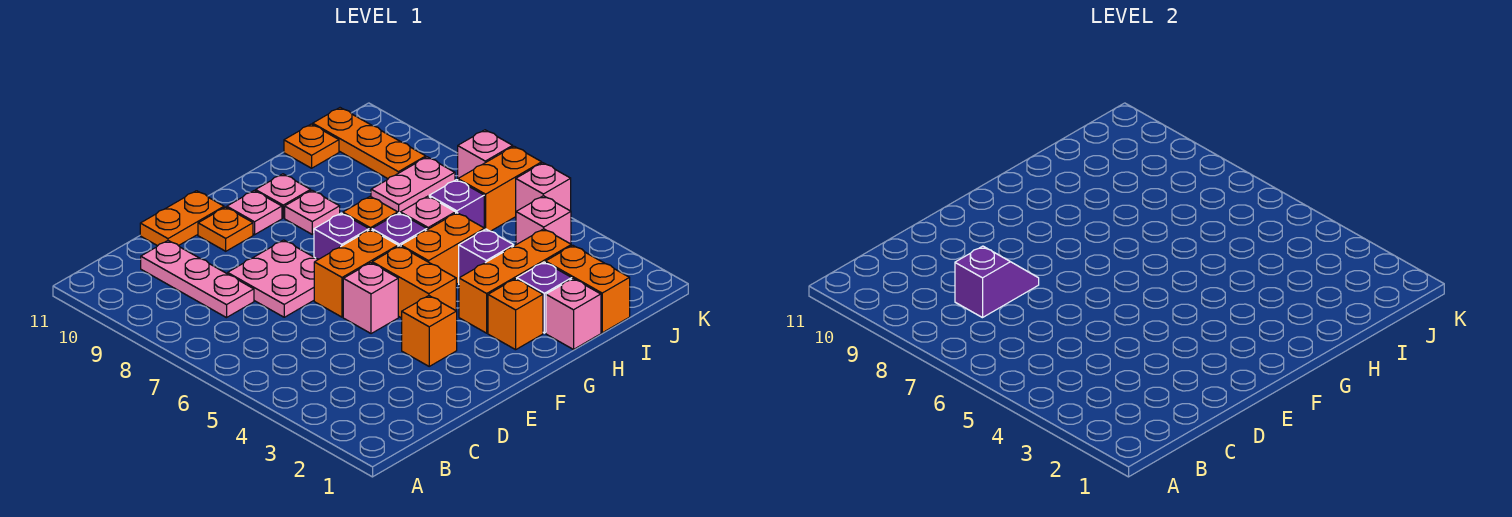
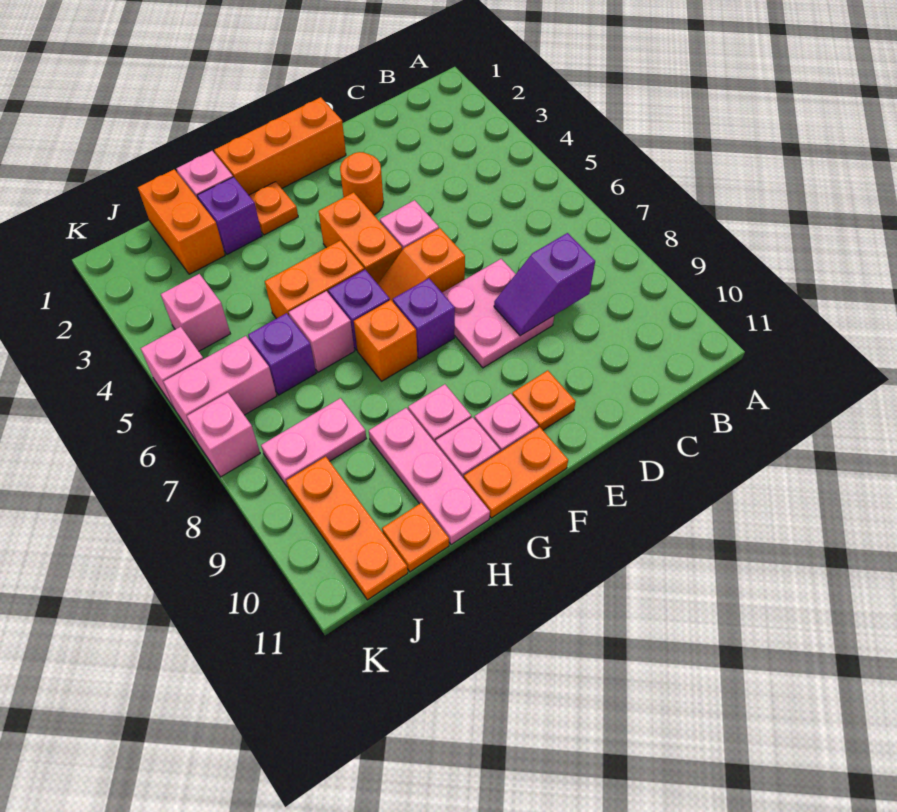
pink plate C8:C10 level 1 -> pink plate H9:H11 level 1
orange plate D11:E11 level 1 -> orange plate F11:G11 level 1
orange brick E3 level 1 -> orange round brick E3 level 1
orange brick E6:F6 level 1 -> orange slope E6:F6 level 1 top E
orange brick G2 level 1 -> orange plate G2 level 1
orange brick G3:I3 level 1 -> orange brick E1:G1 level 1
purple brick H4 level 1 -> none
orange brick J6:K6 level 1 -> pink brick J6:K6 level 1

